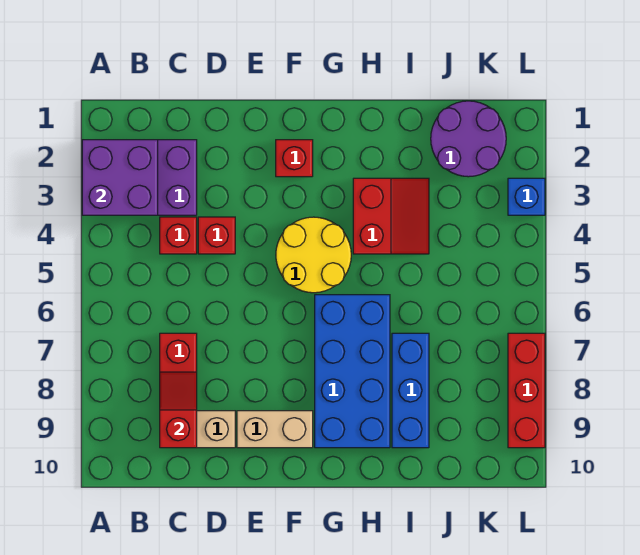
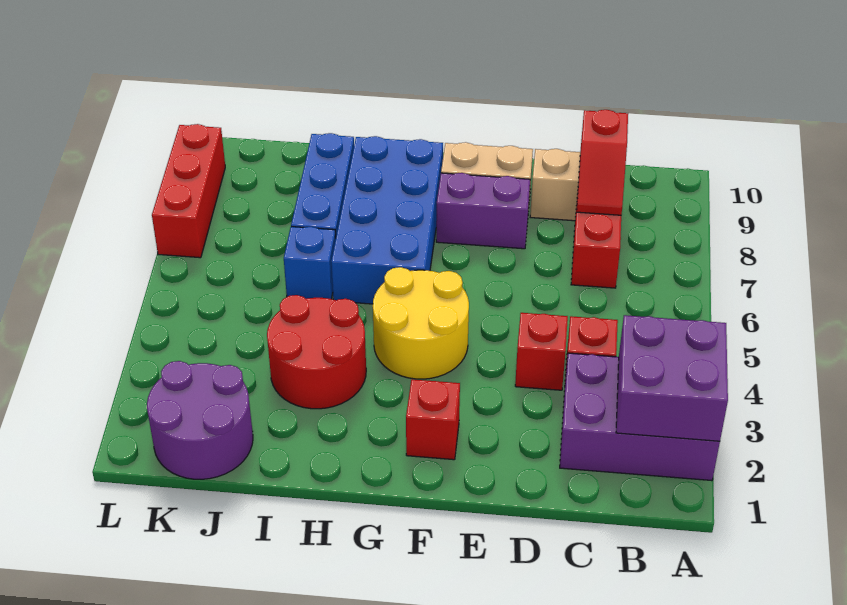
none -> purple brick E8:F8 level 1
red slope H3:I4 level 1 top H -> red round brick H3:I4 level 1
blue brick L3 level 1 -> blue brick I6 level 1

